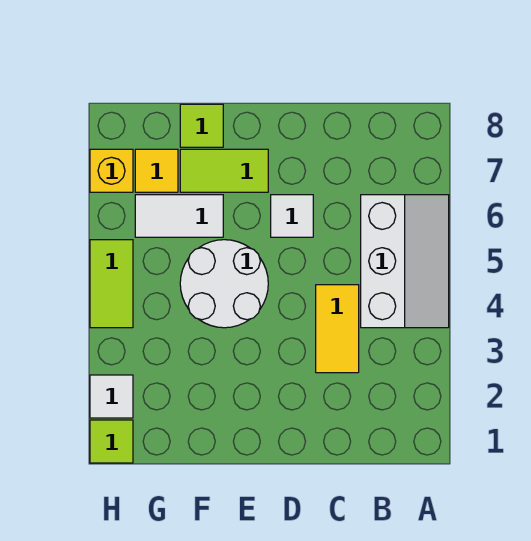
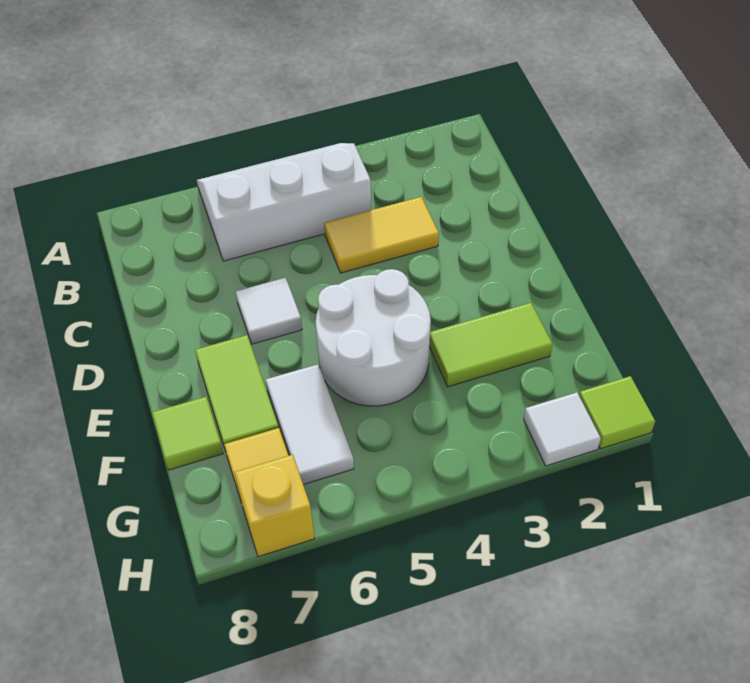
lime tile H4:H5 level 1 -> lime tile F2:F3 level 1

